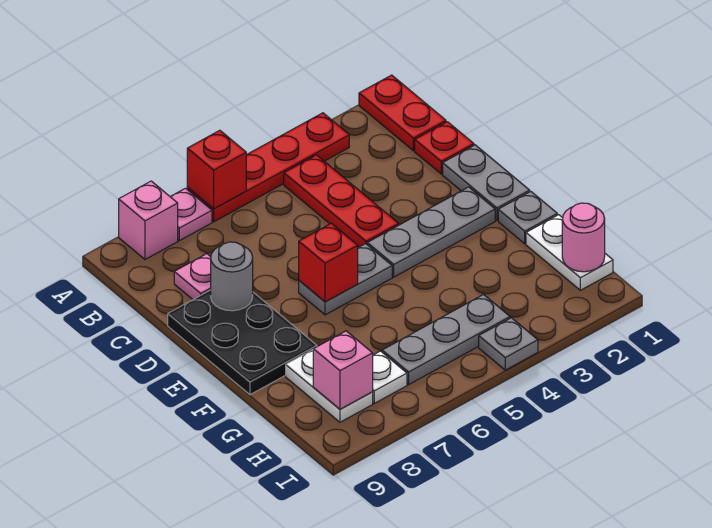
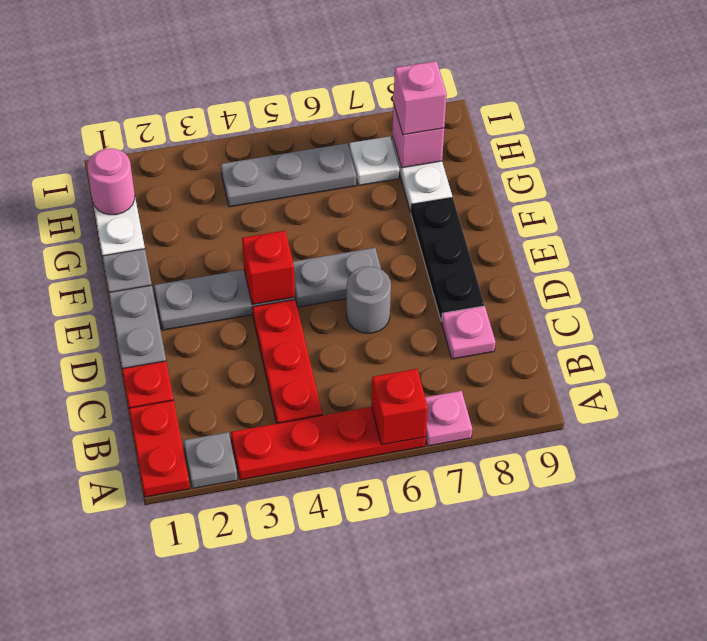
pink brick A8 level 1 -> pink brick H8 level 3
black plate D8:F9 level 1 -> black plate D8:F8 level 1
grey round brick D8 level 2 -> grey round brick D6 level 1
red brick E6 level 2 -> red brick E4 level 2
grey plate I4 level 1 -> grey plate A2 level 1

